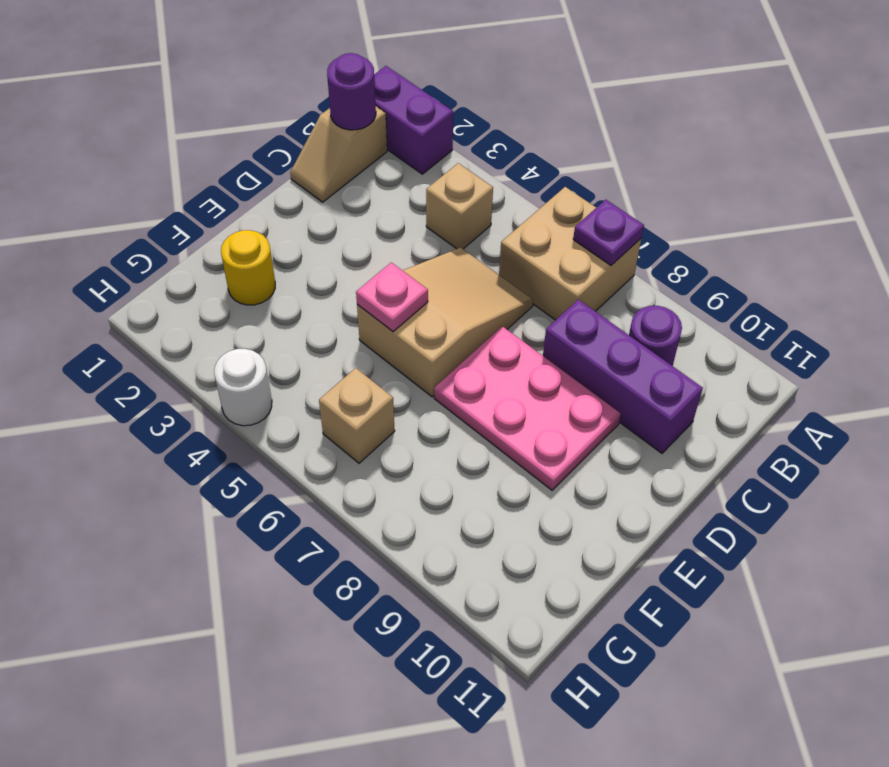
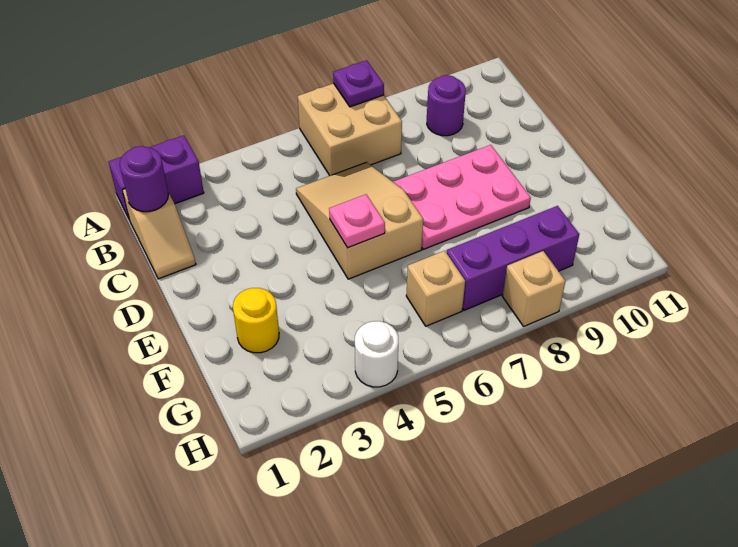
tan brick B4 level 1 -> tan brick H8 level 1
purple brick C8:C10 level 1 -> purple brick G7:G9 level 1

